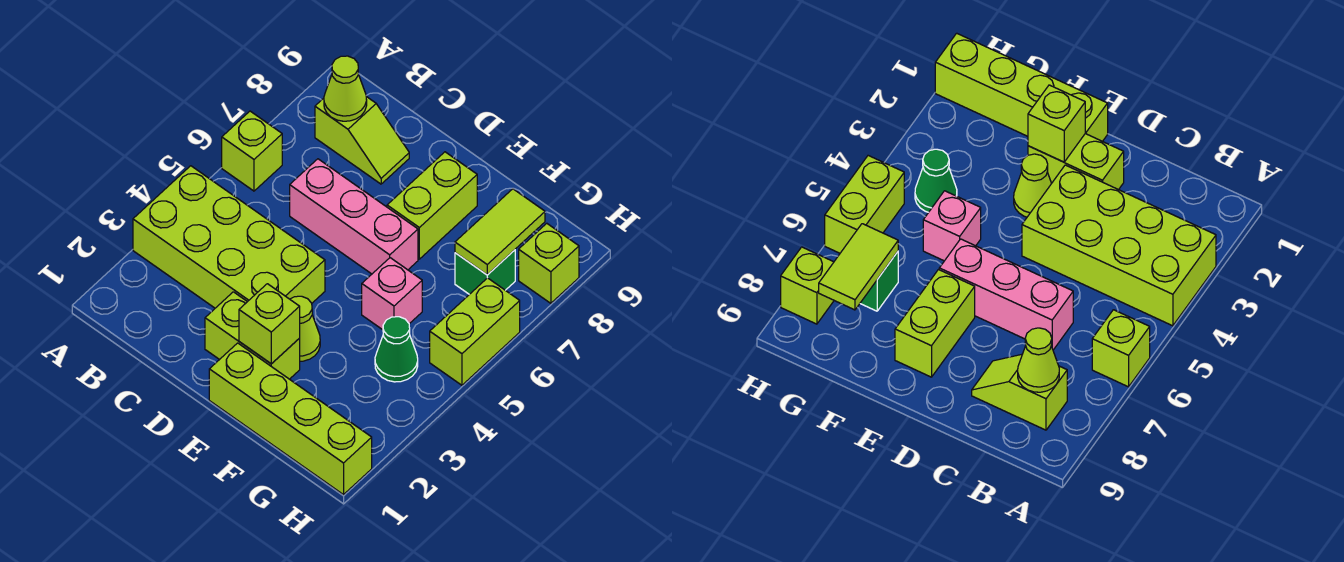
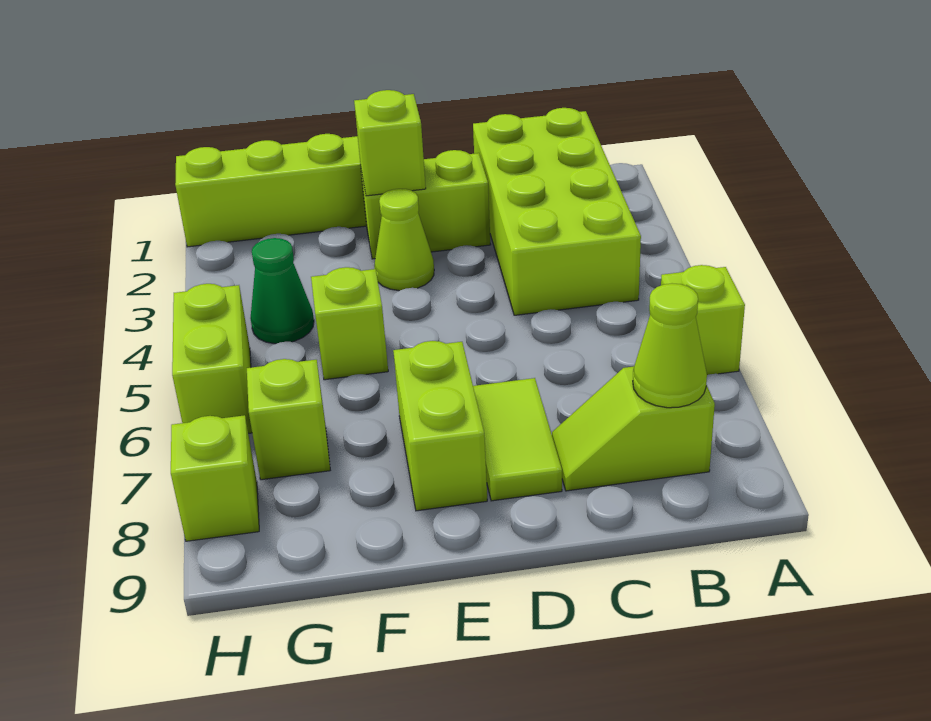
lime brick A3:D4 level 1 -> lime brick B1:C4 level 1
pink brick C6:E6 level 1 -> none
pink brick F5 level 1 -> lime brick F5 level 1
green brick G7 level 1 -> lime brick G7 level 1
lime tile G7:G8 level 2 -> lime tile D7:D8 level 1

